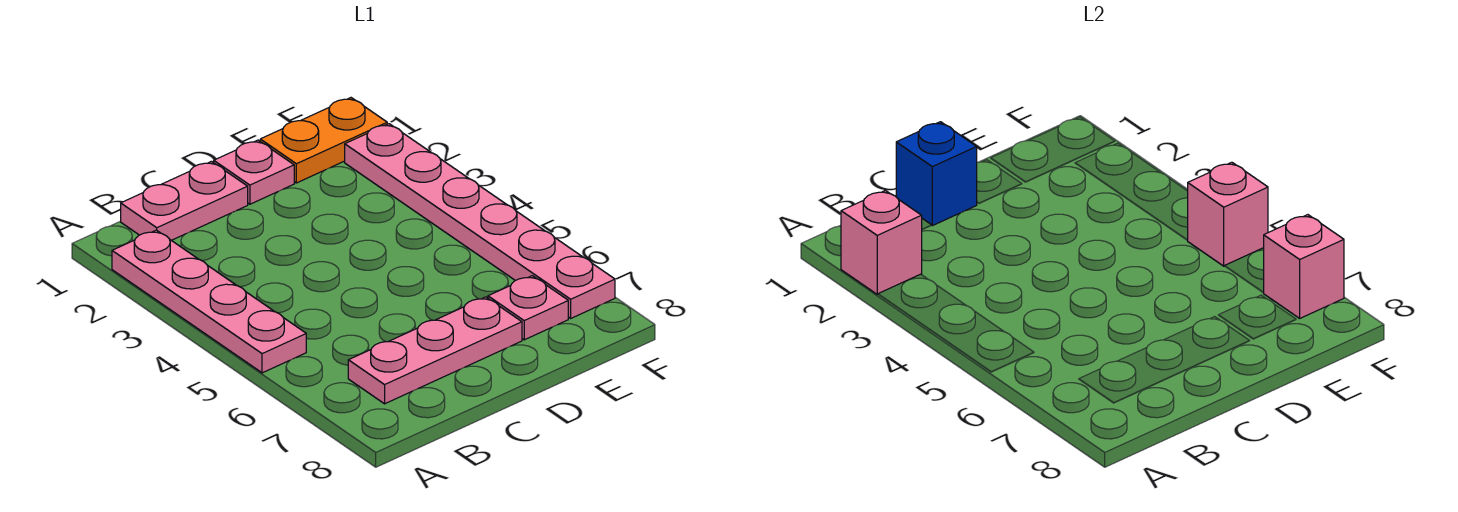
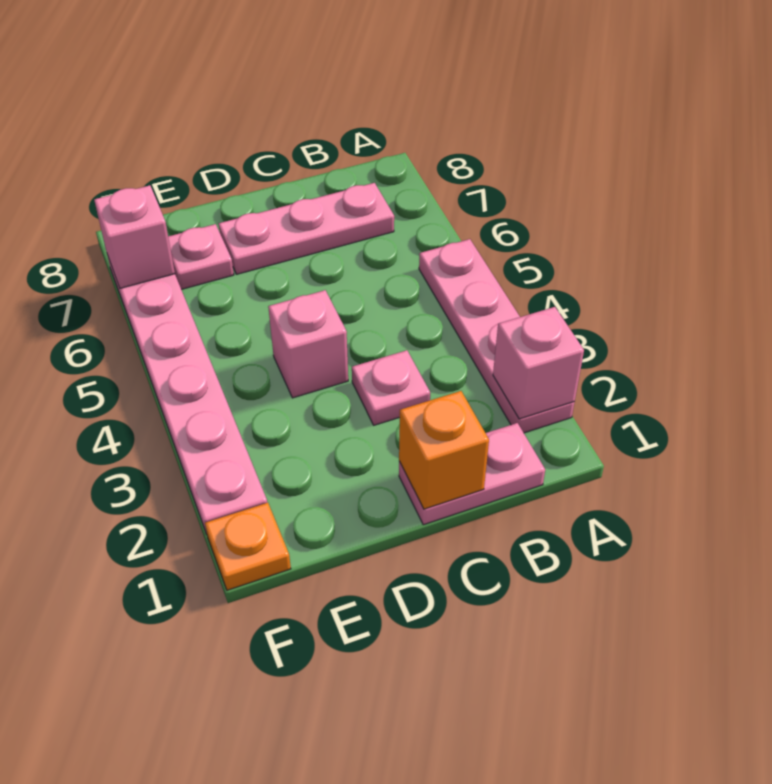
blue brick C1 level 2 -> orange brick C1 level 2
pink plate D1 level 1 -> pink plate C3 level 1
orange plate E1:F1 level 1 -> orange plate F1 level 1
pink brick F5 level 2 -> pink brick D4 level 1

